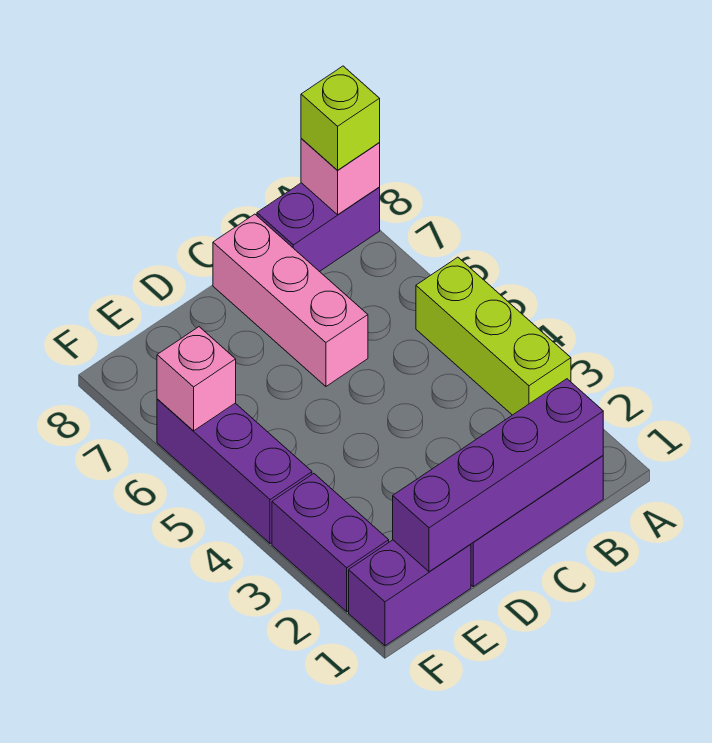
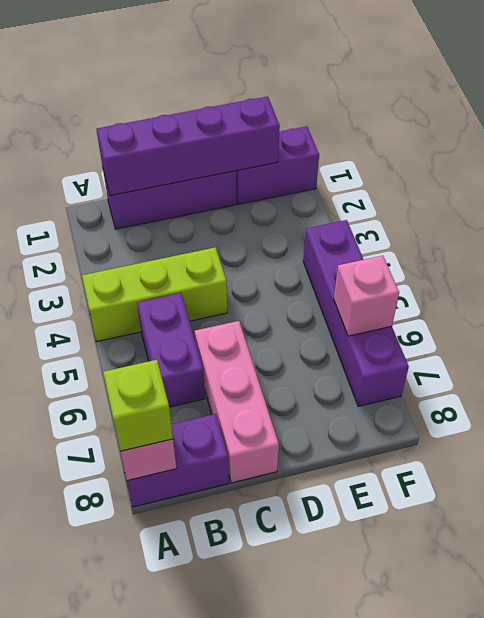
lime brick A3:A5 level 1 -> lime brick A4:C4 level 1
purple brick F2:F3 level 1 -> purple brick B5:B6 level 1
purple brick F4:F6 level 1 -> purple brick F4:F7 level 1

